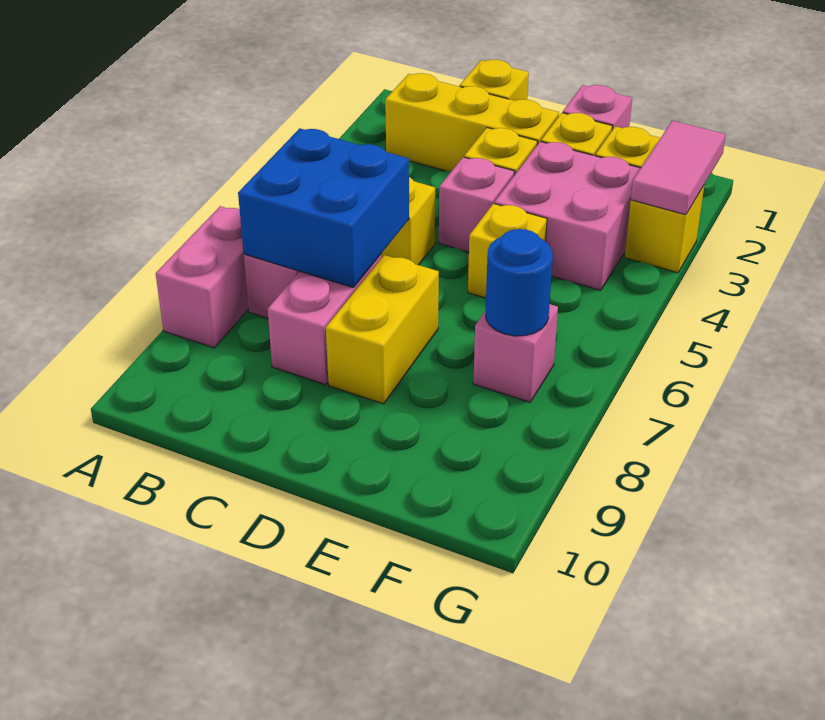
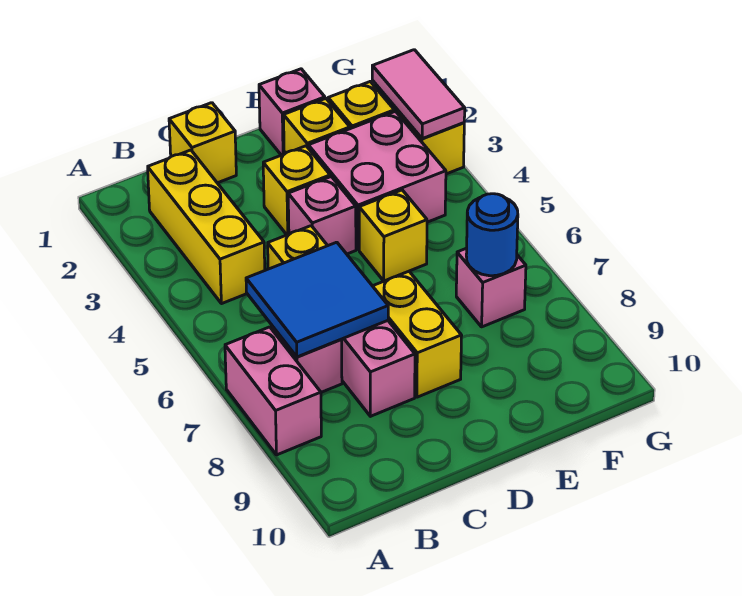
yellow brick B2:D2 level 1 -> yellow brick B2:B4 level 1
blue brick B6:C7 level 2 -> blue tile B6:C7 level 2

